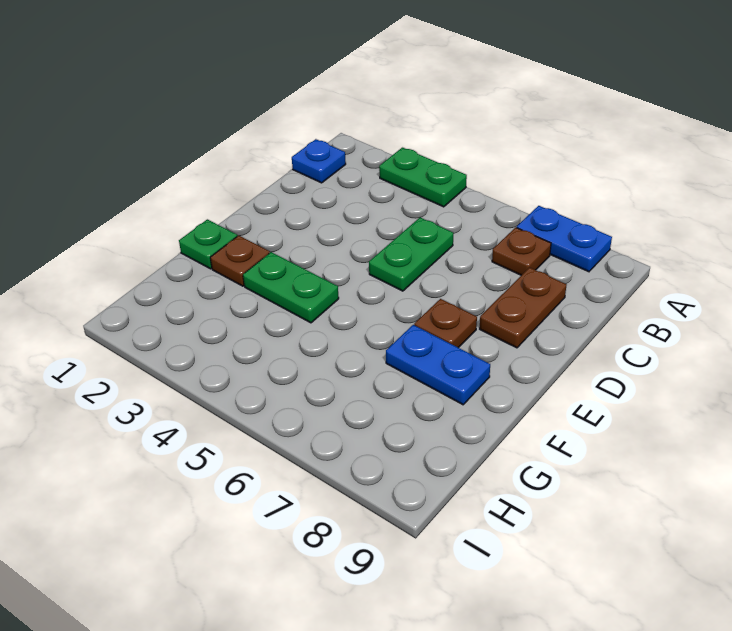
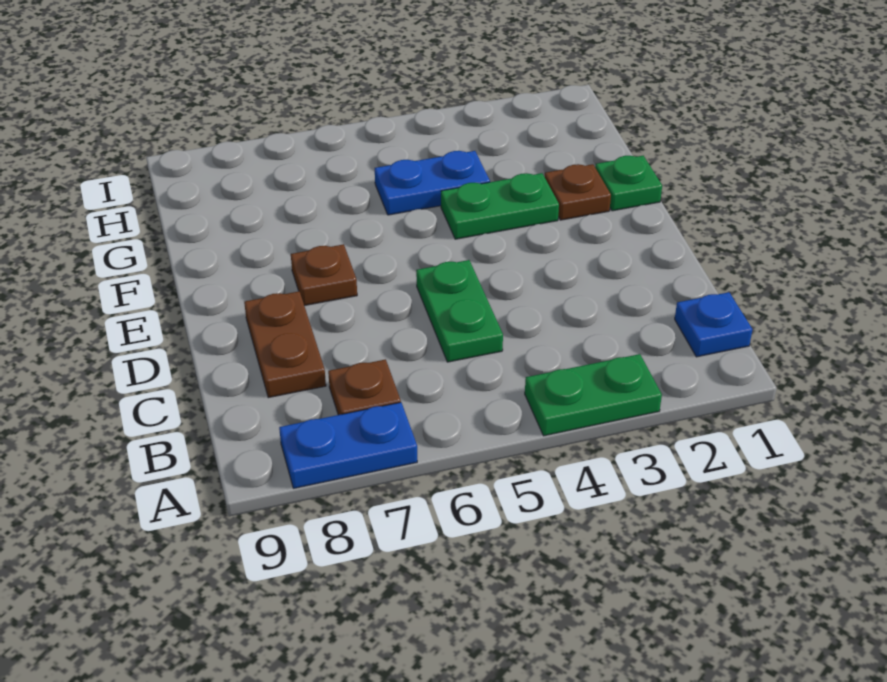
blue plate F7:F8 level 1 -> blue plate G4:G5 level 1

